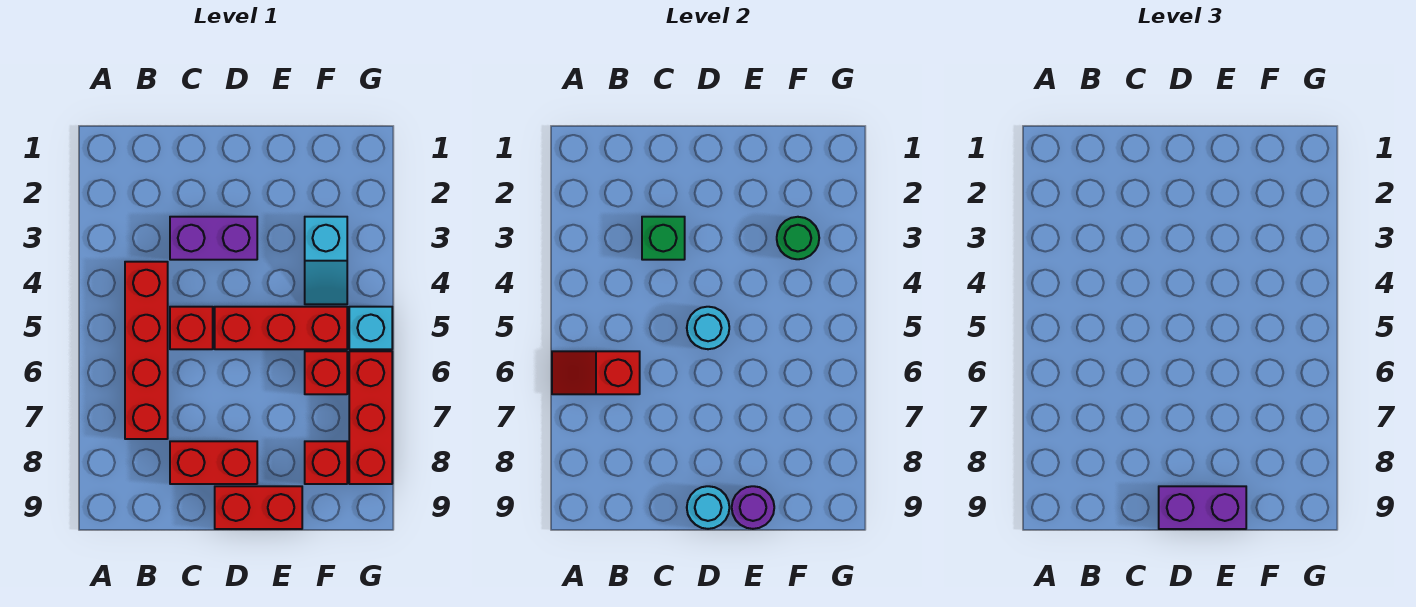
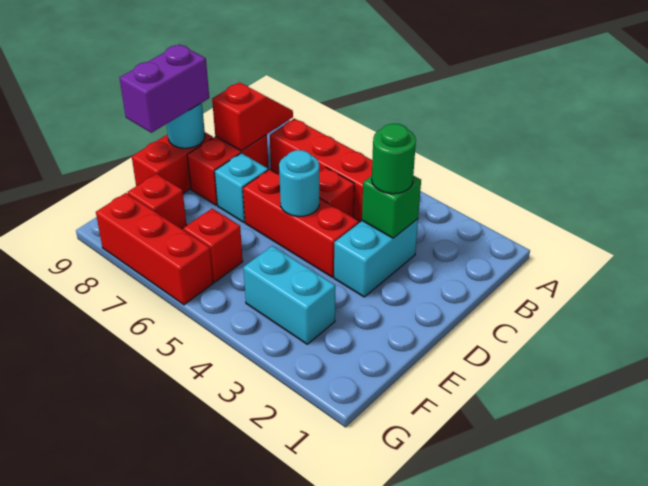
red slope A6:B6 level 2 top B -> red slope B8:C8 level 2 top C
purple brick C3:D3 level 1 -> cyan brick C3:D3 level 1
red brick D5:F5 level 1 -> red brick D4:D6 level 1
purple round brick E9 level 2 -> none
cyan slope F3:F4 level 1 top 3 -> cyan brick F3:F4 level 1
green round brick F3 level 2 -> green round brick C3 level 3
cyan brick G5 level 1 -> cyan brick D7 level 1

